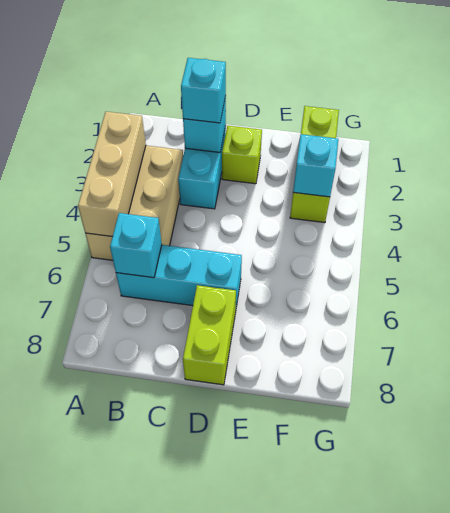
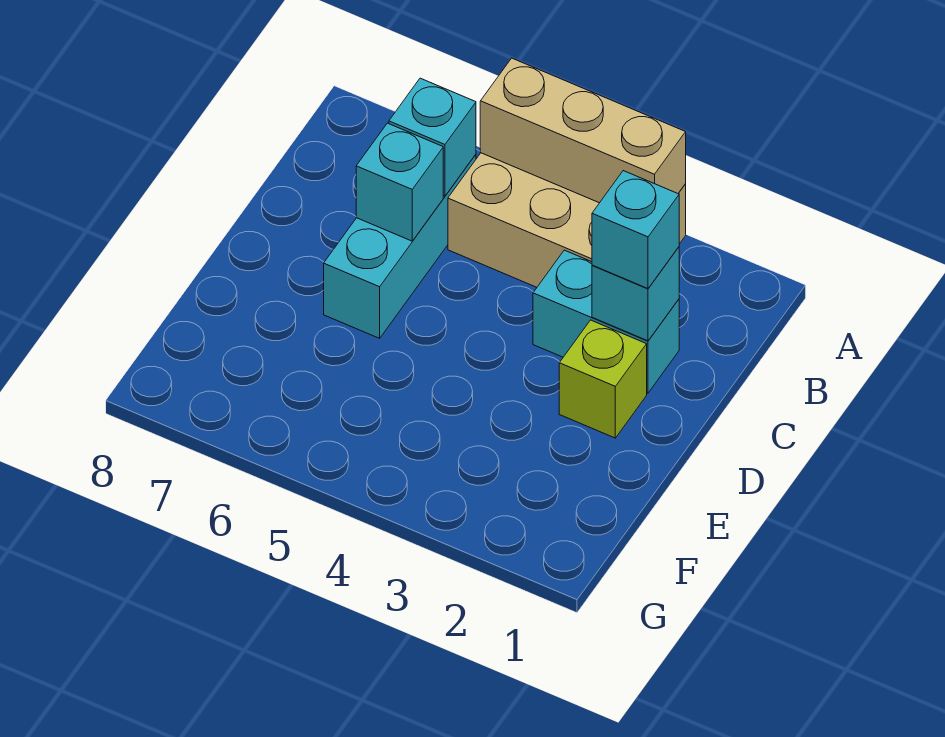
lime brick D7:D8 level 1 -> none
lime brick F1:F3 level 1 -> none
cyan brick F3 level 2 -> cyan brick C6 level 2

